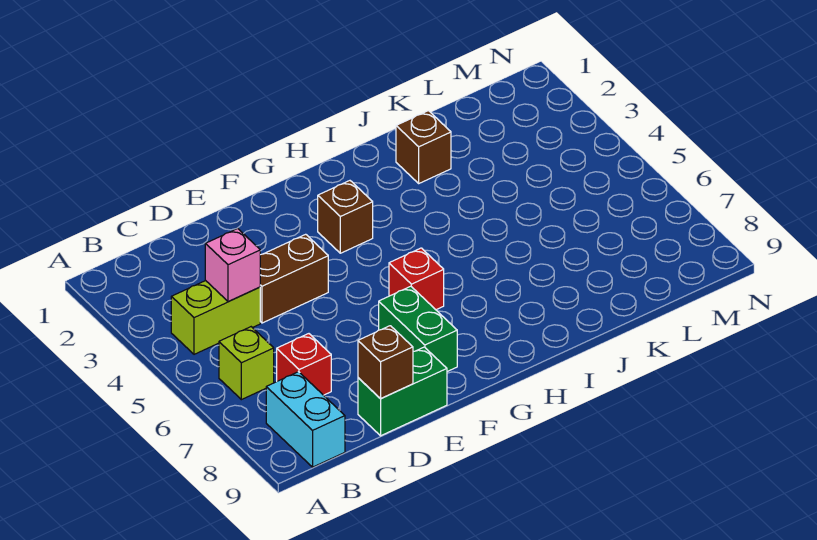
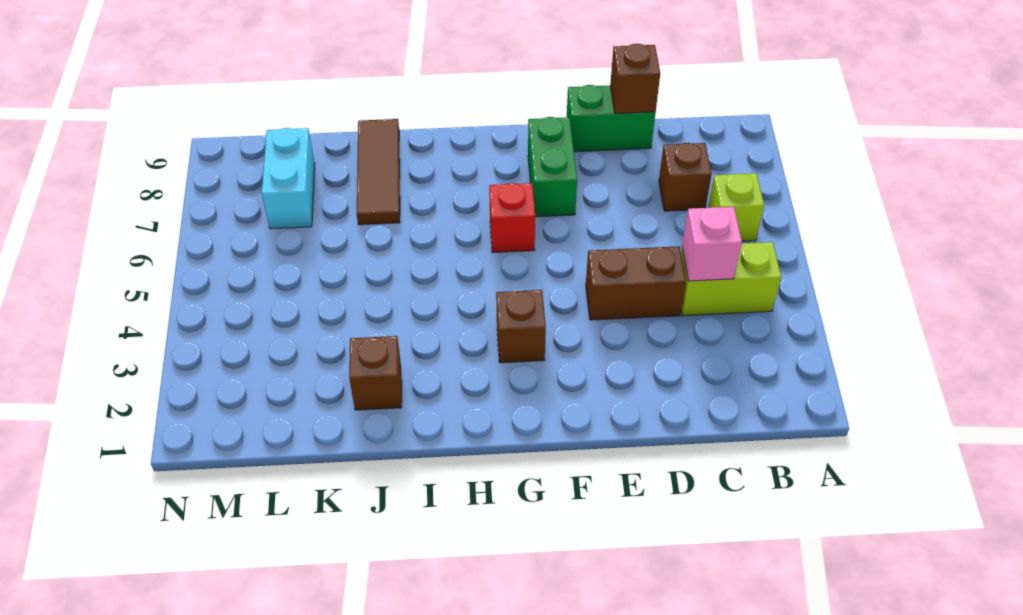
cyan brick B8:B9 level 1 -> cyan brick L7:L8 level 1
red brick C7 level 1 -> brown brick C7 level 1
none -> brown tile J7:J9 level 1

